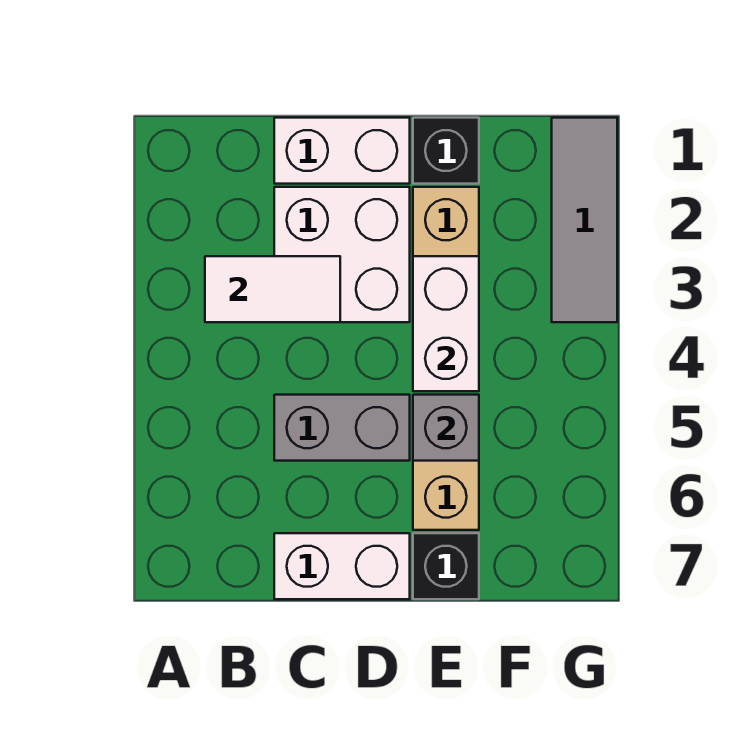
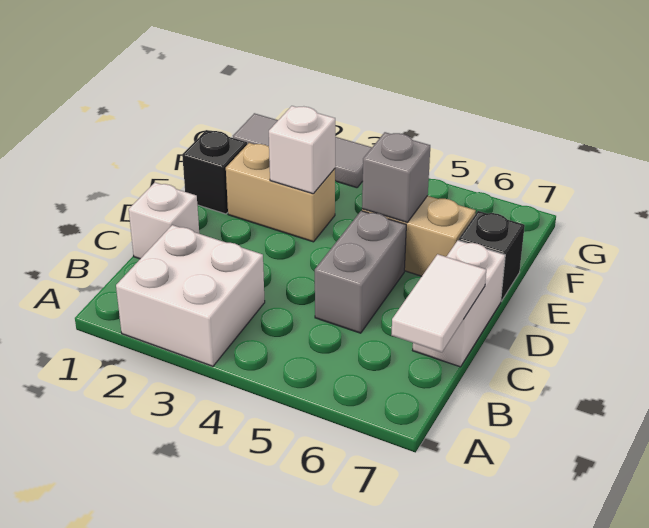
white tile B3:C3 level 2 -> white tile B7:C7 level 2
white brick C1:D1 level 1 -> white brick C1 level 1
white brick C2:D3 level 1 -> white brick A2:B3 level 1
white brick E3:E4 level 2 -> white brick E3 level 2

